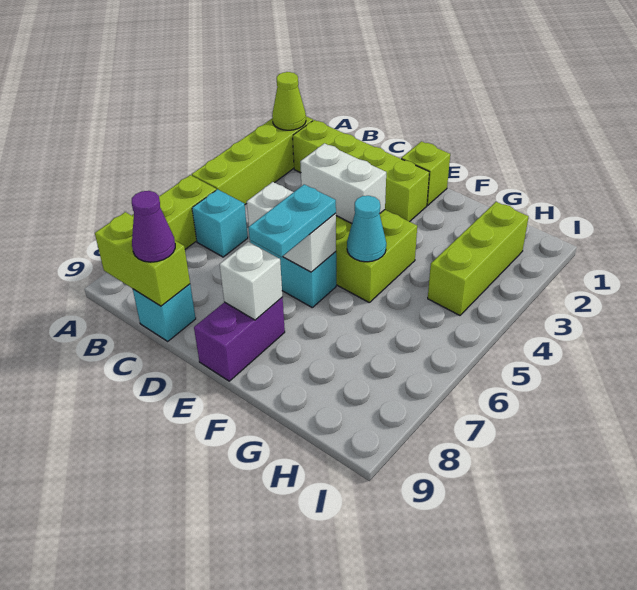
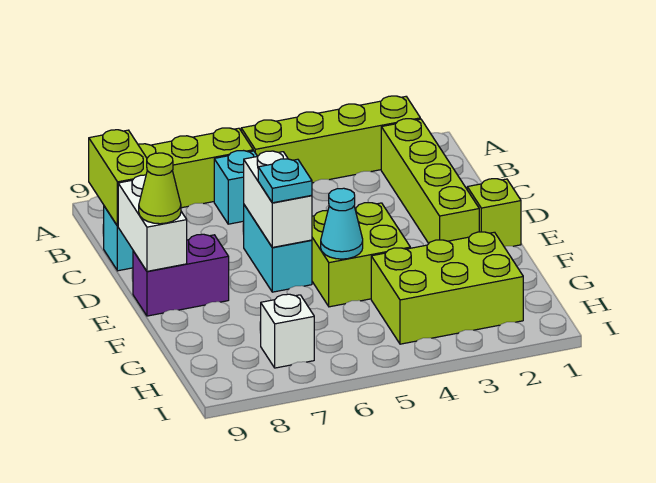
lime cone A2 level 2 -> lime cone E9 level 3
purple cone C9 level 3 -> none
white brick D4:E4 level 2 -> white brick D9:E9 level 2
cyan plate E6:E7 level 3 -> cyan plate E6 level 3
white brick E8 level 2 -> white brick H7 level 1
lime brick H2:H4 level 1 -> lime brick G2:H4 level 1

